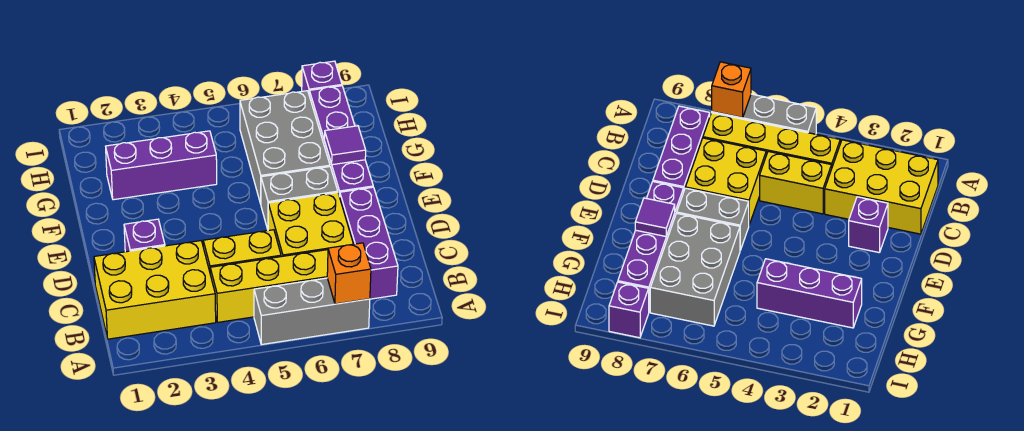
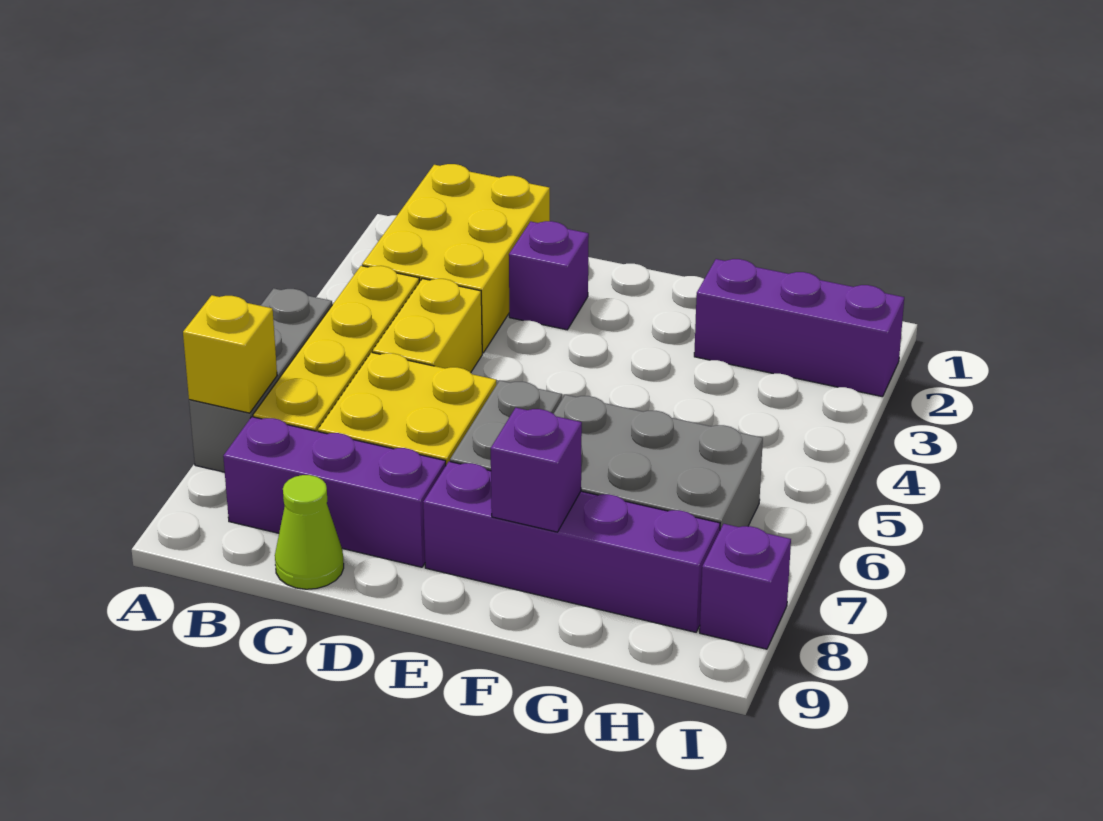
orange brick A7 level 2 -> yellow brick A7 level 2
none -> lime cone C9 level 1
purple tile F8 level 2 -> purple brick F8 level 2
purple brick G2:G4 level 1 -> purple brick G2:I2 level 1

